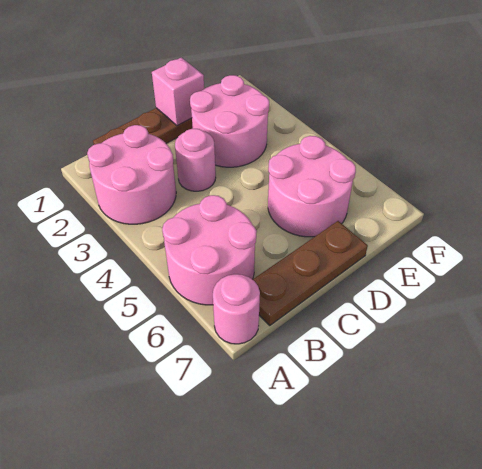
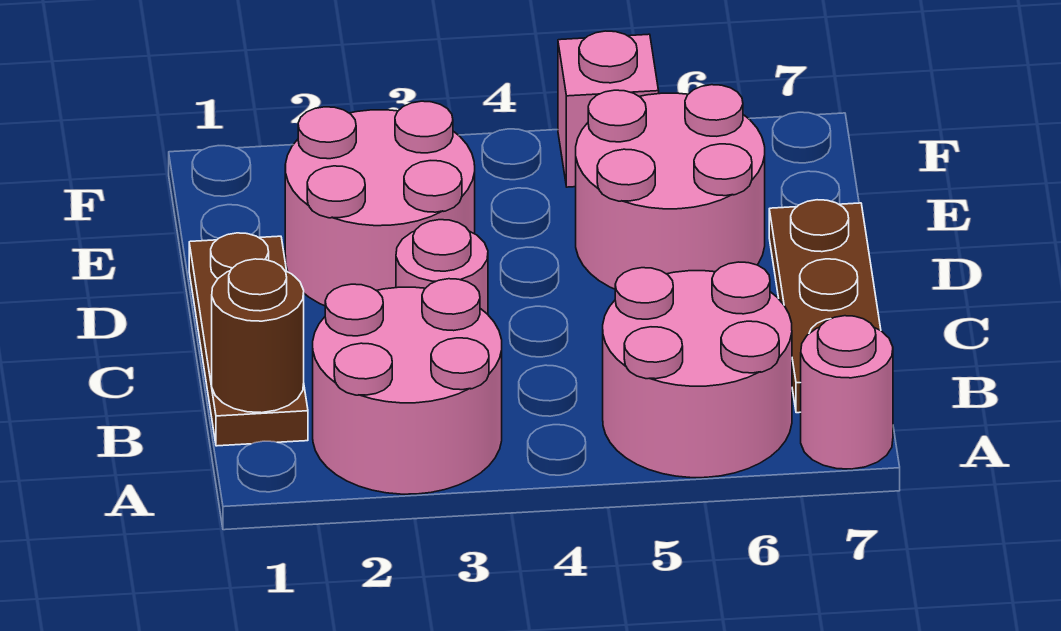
none -> brown round brick B1 level 2
pink brick D1 level 2 -> pink brick F5 level 1

